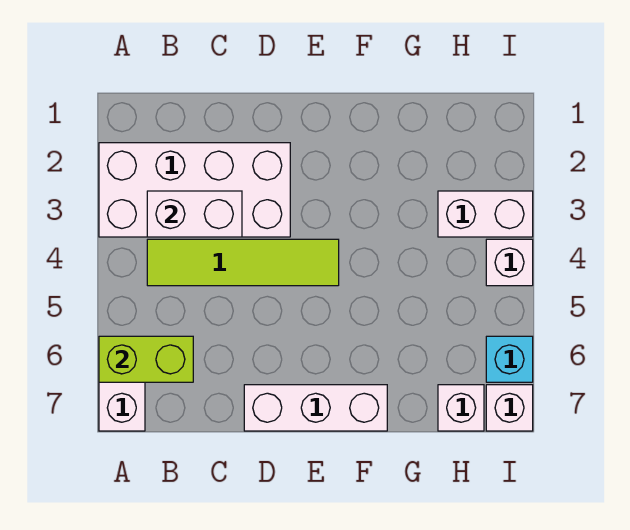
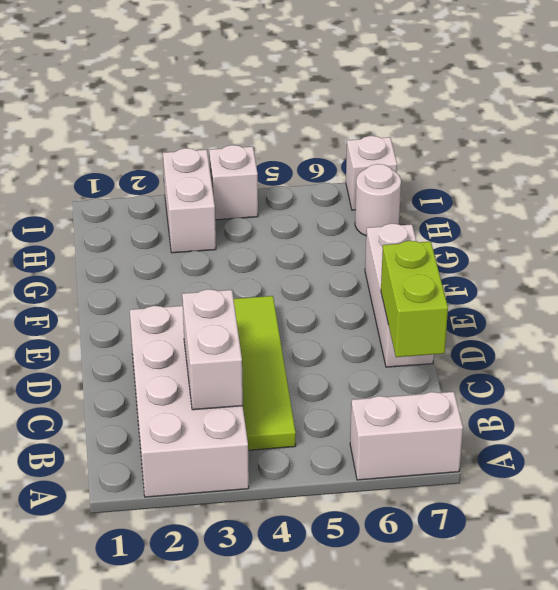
lime brick A6:B6 level 2 -> lime brick C7:D7 level 2
white brick H7 level 1 -> white round brick H7 level 1
cyan brick I6 level 1 -> none

